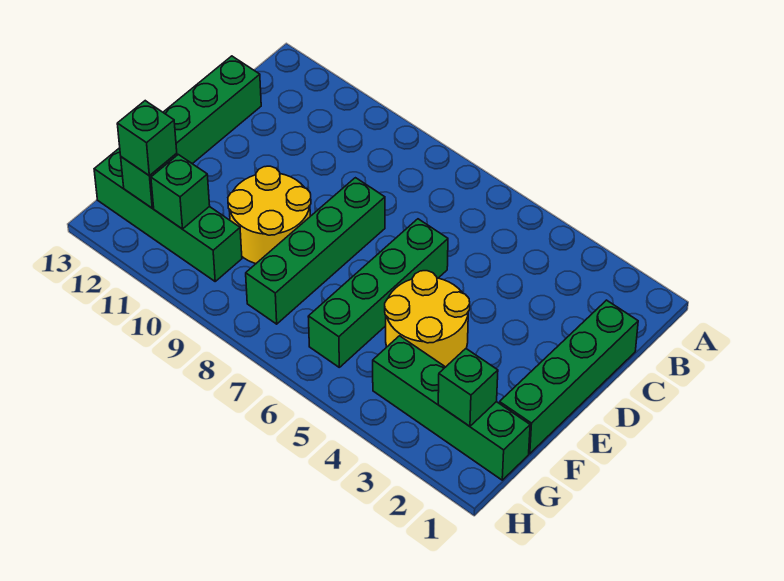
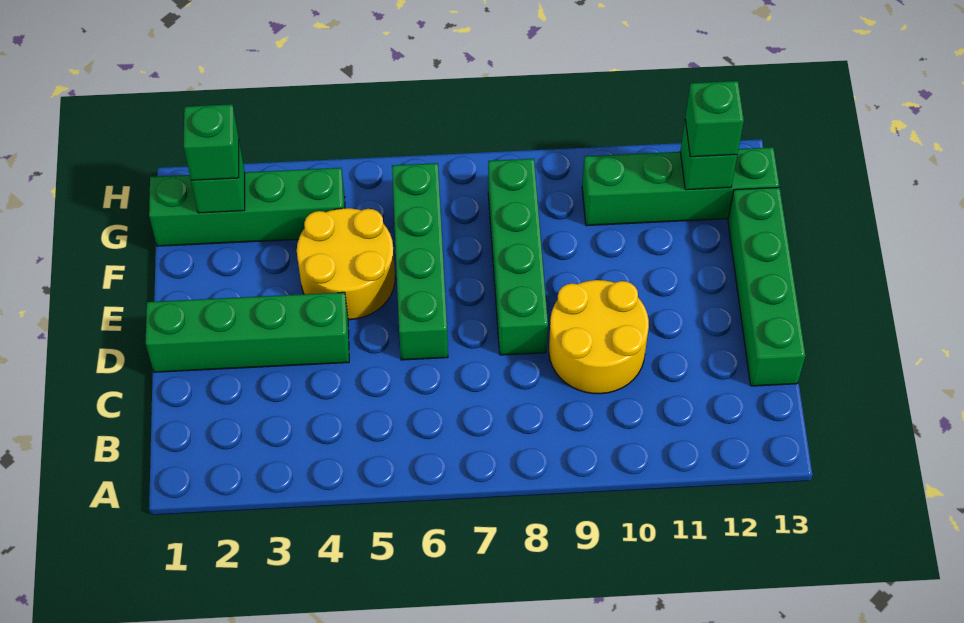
green brick C1:F1 level 1 -> green brick D1:D4 level 1
yellow round brick E9:F10 level 1 -> yellow round brick C9:D10 level 1
green brick G11 level 2 -> green brick G2 level 3

